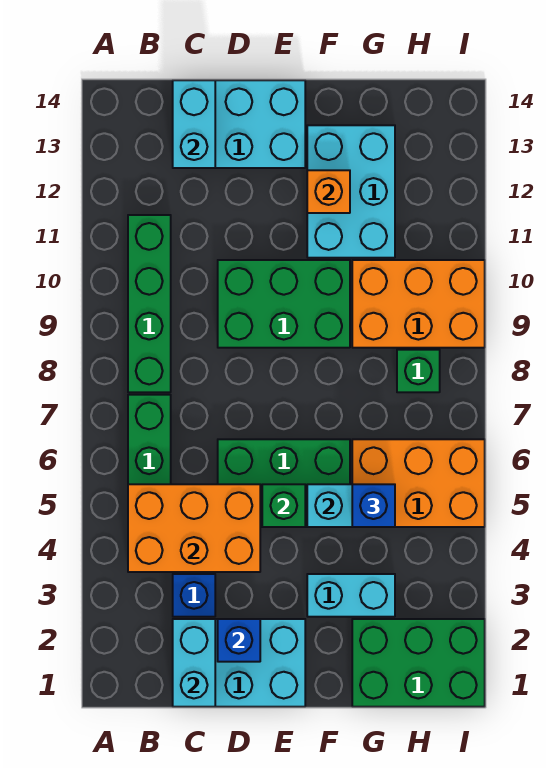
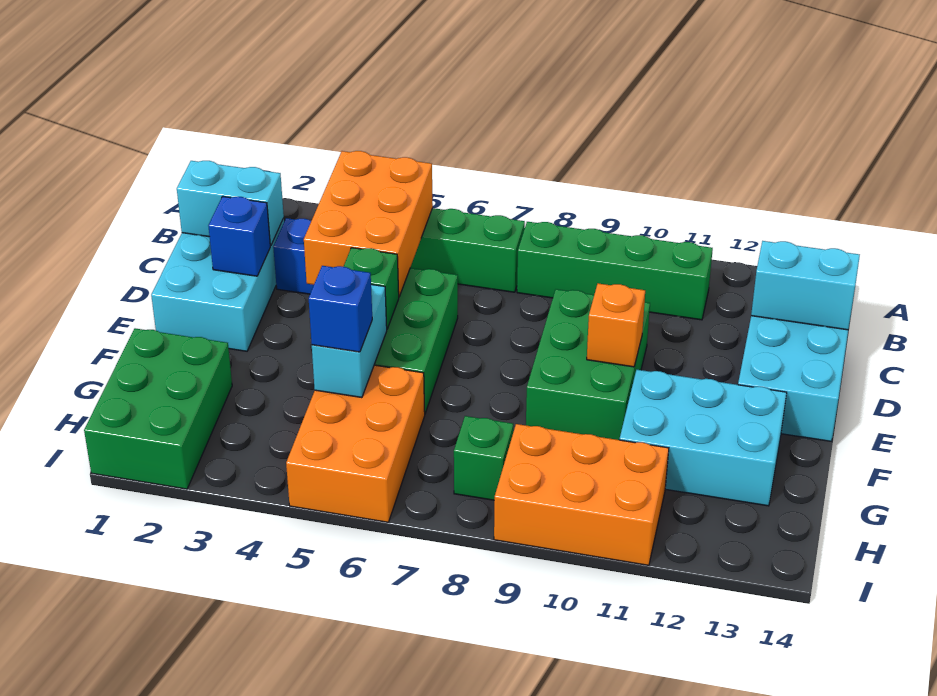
cyan brick F3:G3 level 1 -> none
orange brick F12 level 2 -> orange brick E10 level 2
orange brick G9:I10 level 1 -> orange brick H9:I11 level 1

